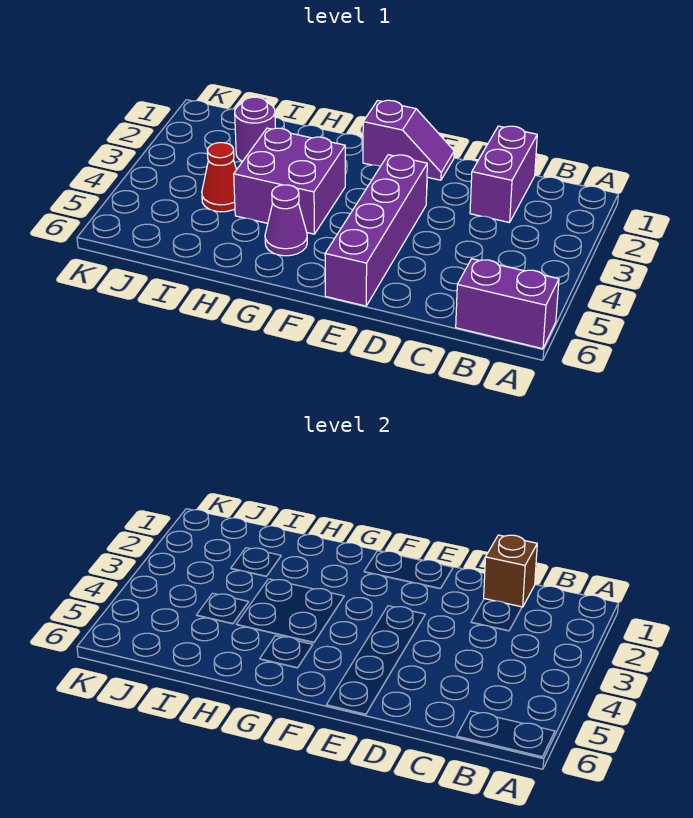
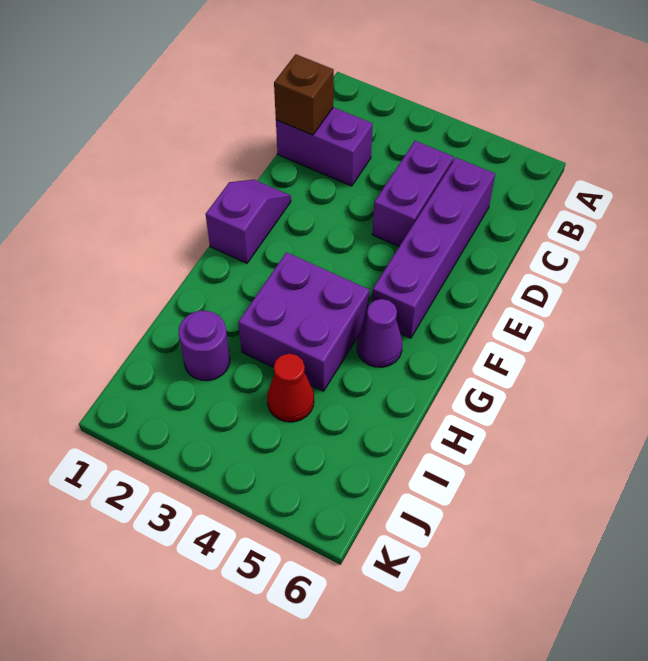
purple brick A6:B6 level 1 -> purple brick C4:D4 level 1
purple brick E3:E6 level 1 -> purple brick C5:F5 level 1

